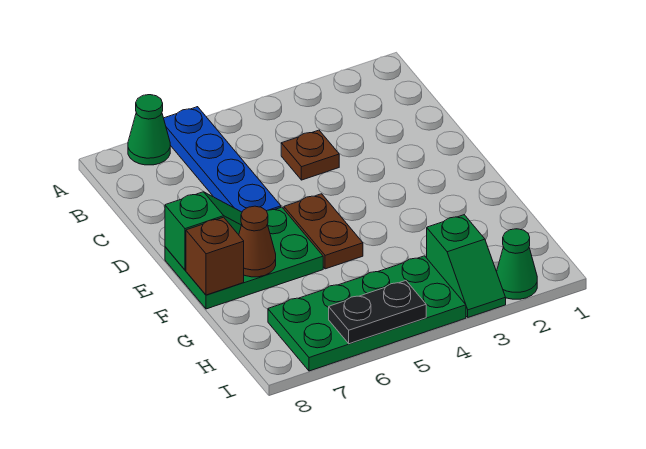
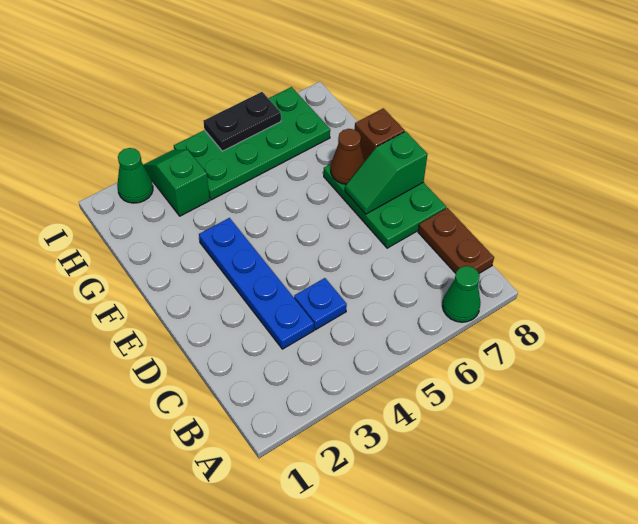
blue plate A6:D6 level 1 -> blue plate C3:F3 level 1
brown plate C4 level 1 -> blue plate C4 level 1
brown plate E5:F5 level 1 -> brown plate B8:C8 level 1
green plate E6:F8 level 1 -> green plate D7:F8 level 1

